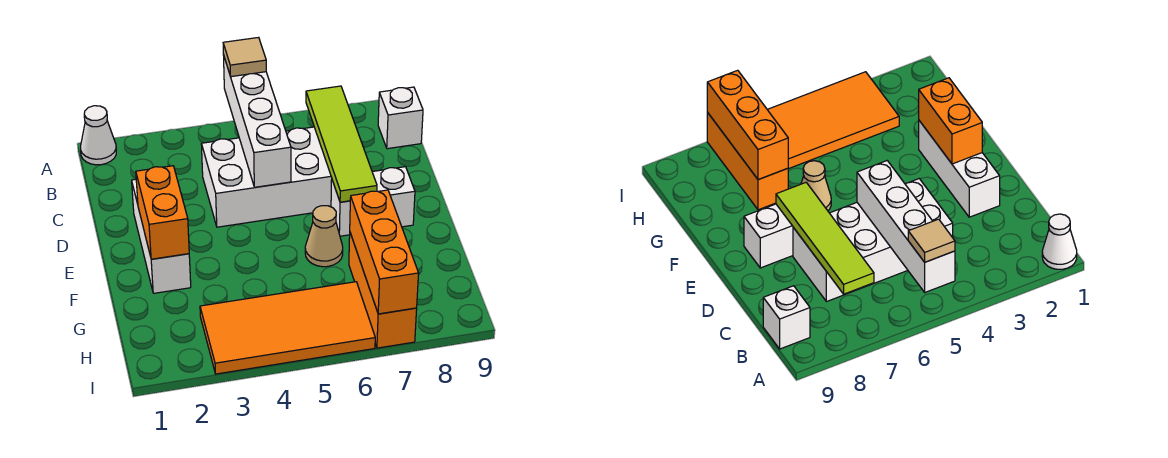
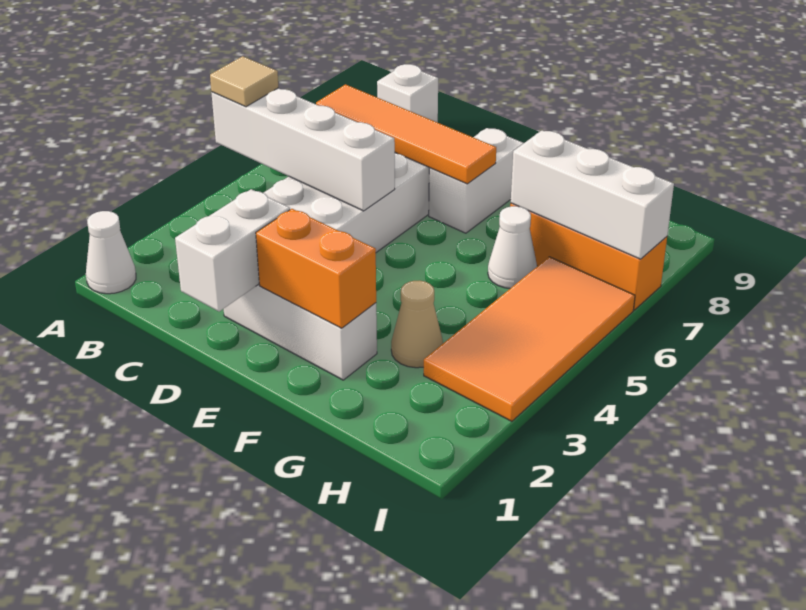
lime tile B7:E7 level 2 -> orange tile B7:E7 level 2
none -> white brick D1:D2 level 2
tan cone F6 level 1 -> tan cone G3 level 1
none -> white cone G6 level 1
orange brick G7:I7 level 2 -> white brick G7:I7 level 2

